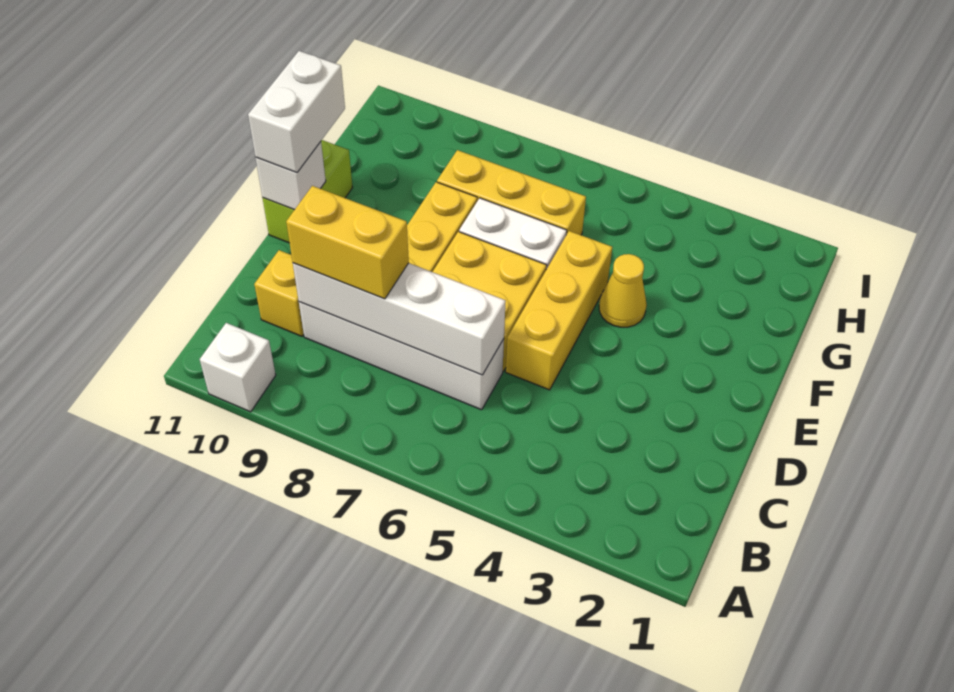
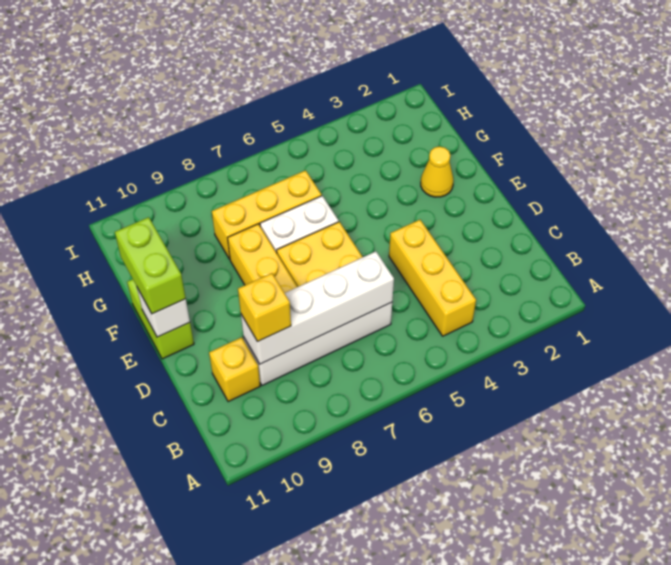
white brick A10 level 1 -> none
yellow brick C8:C9 level 3 -> yellow brick C9 level 3
yellow brick D5:F5 level 1 -> yellow brick B4:D4 level 1
white brick E11:F11 level 3 -> lime brick E11:F11 level 3
yellow cone F4 level 1 -> yellow cone F2 level 1

